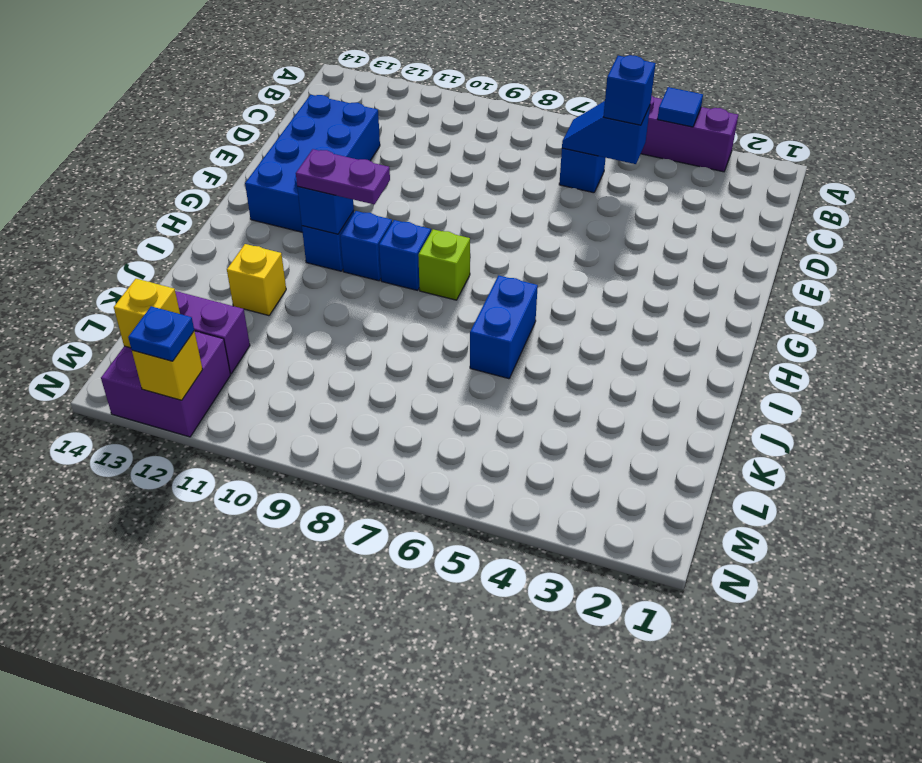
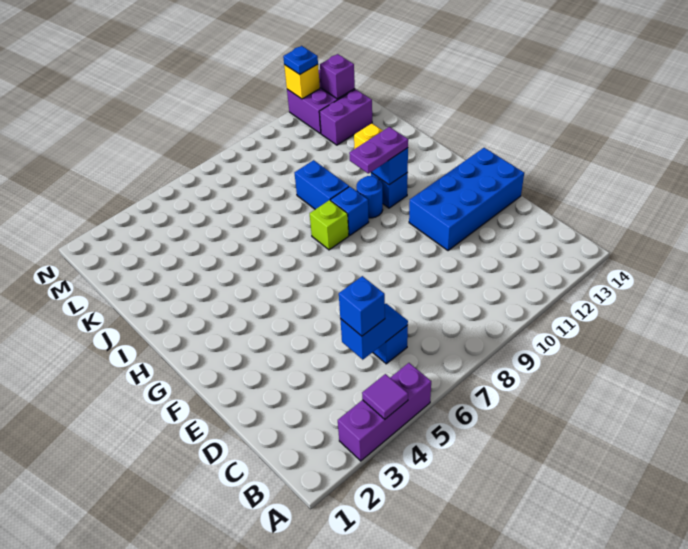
blue tile A4 level 2 -> purple tile A4 level 2
blue brick D12:G13 level 1 -> blue brick E11:F14 level 1
blue brick H10 level 1 -> blue round brick H10 level 1
blue brick I6:J6 level 1 -> blue brick I9:J9 level 1
yellow brick M13 level 2 -> purple brick M13 level 2

